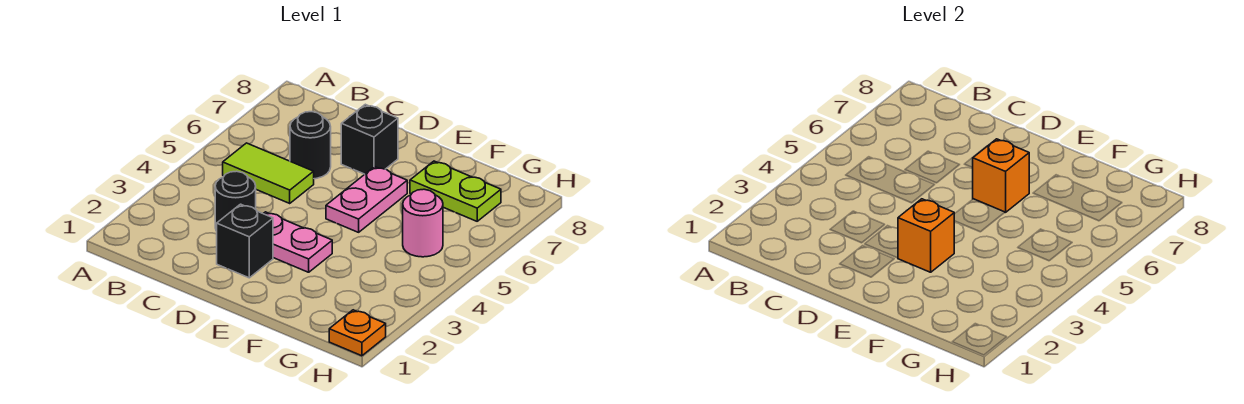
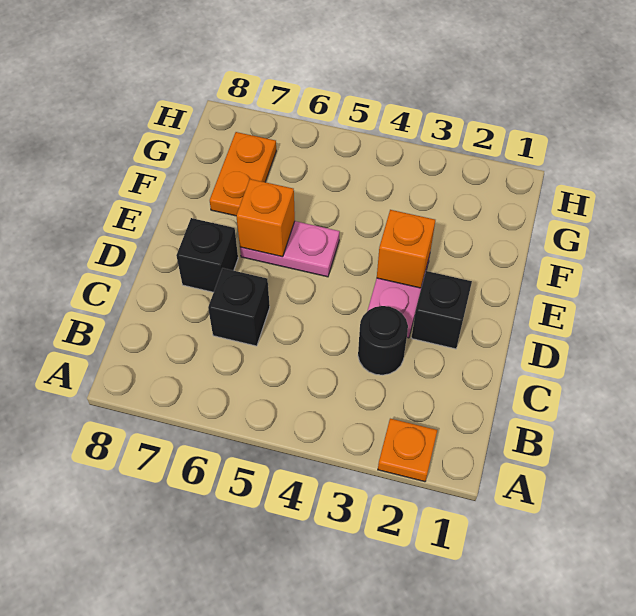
lime tile B5:C5 level 1 -> none
black round brick C6 level 1 -> black brick C6 level 1
lime plate F7:G7 level 1 -> orange plate F7:G7 level 1
pink round brick G5 level 1 -> none
orange plate H1 level 1 -> orange plate A2 level 1

